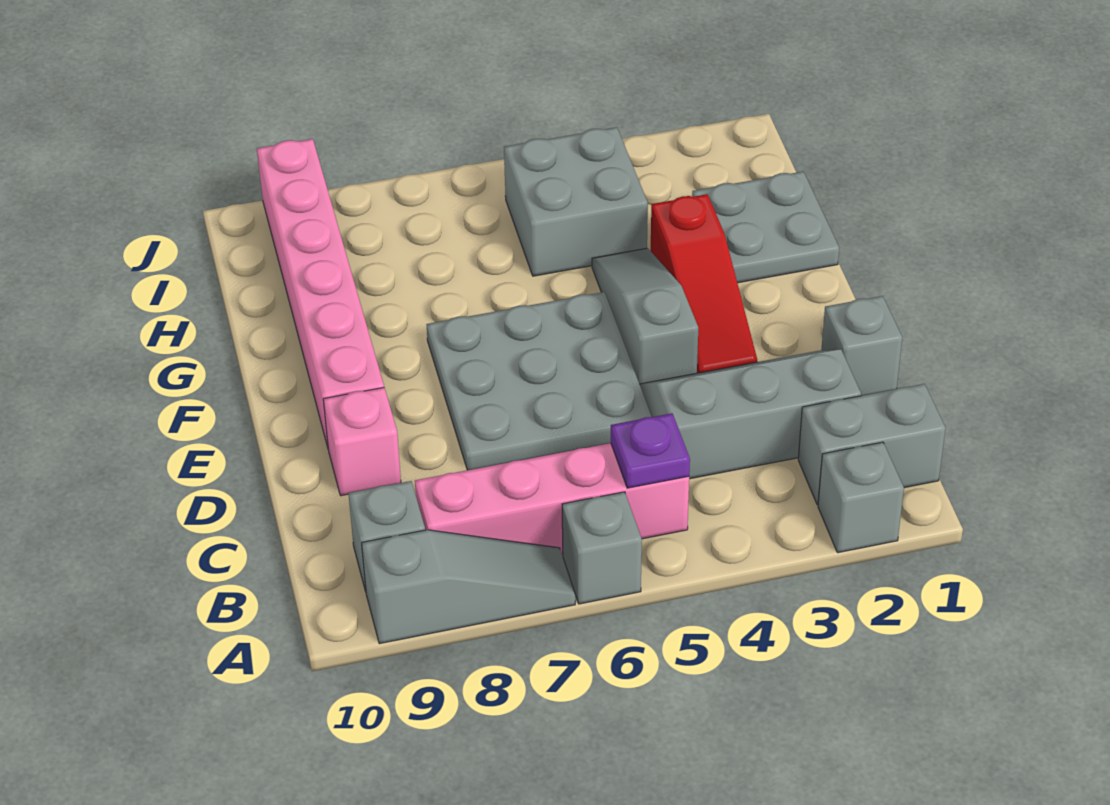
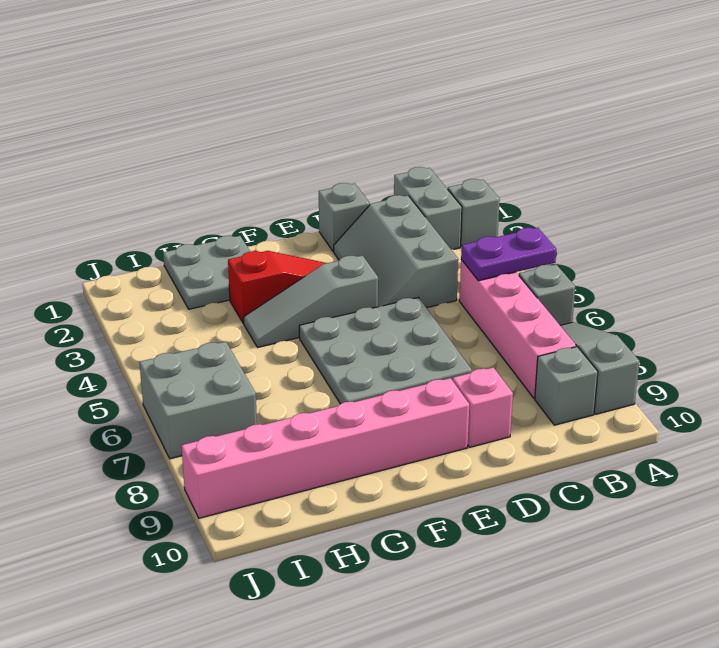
purple plate B5 level 2 -> purple plate A5:B5 level 2
grey brick H4:I5 level 1 -> grey brick I6:J7 level 1

